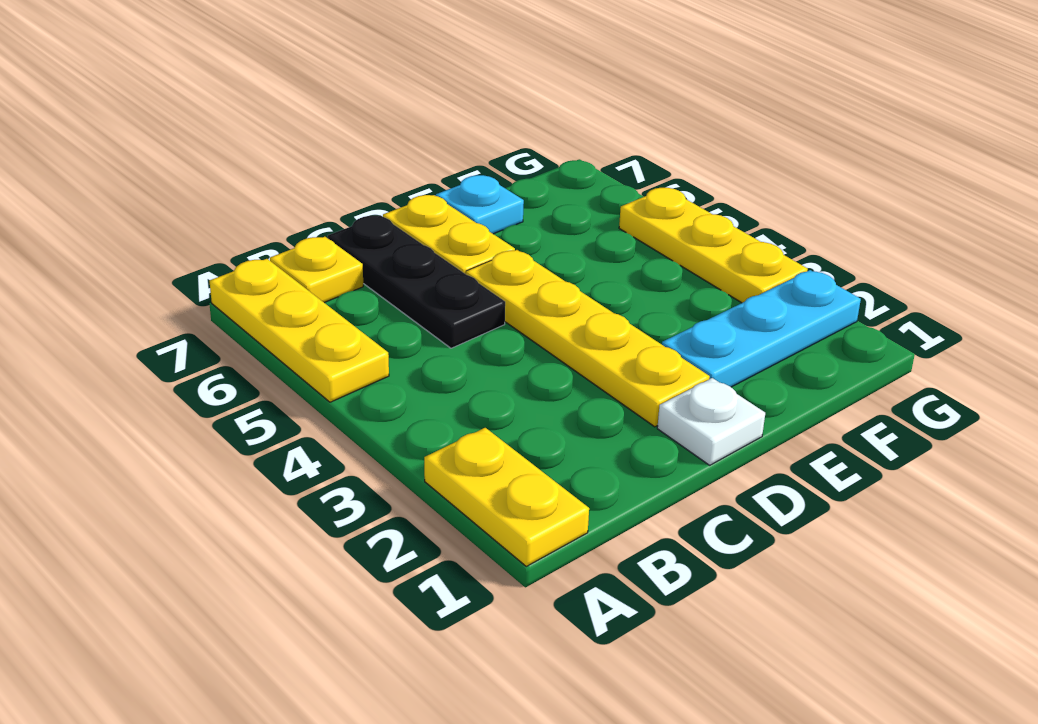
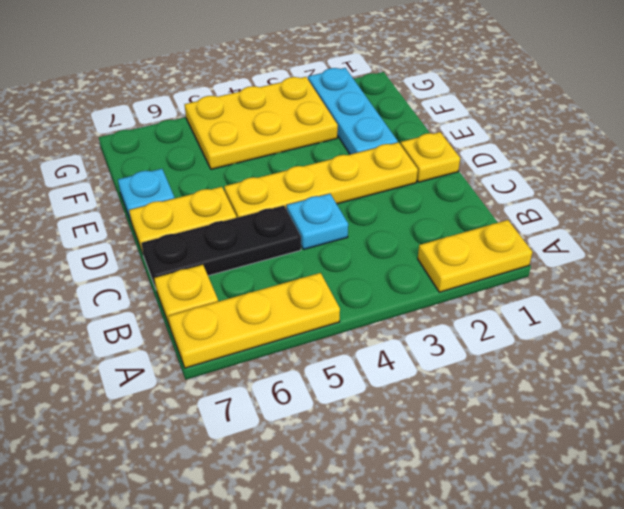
none -> cyan plate C4 level 1
white plate D1 level 1 -> yellow plate D1 level 1
yellow plate G3:G5 level 1 -> yellow plate F3:G5 level 1

